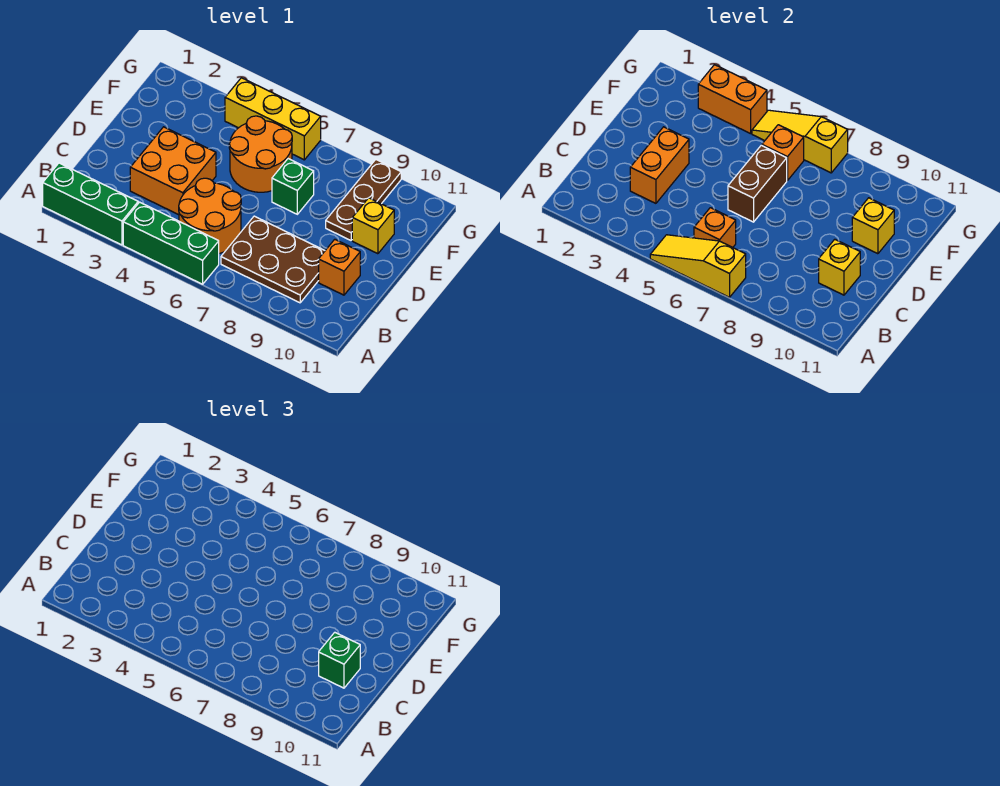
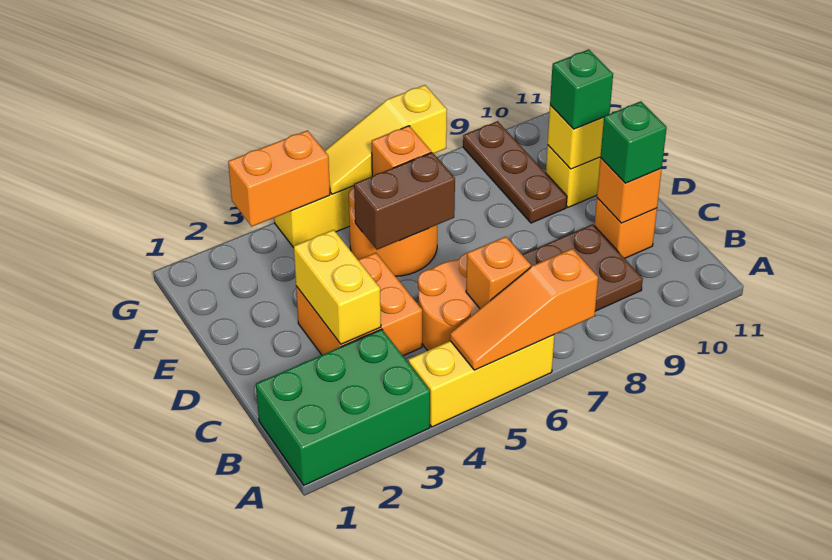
green brick A1:A3 level 1 -> green brick A1:B3 level 1
green brick A4:A6 level 1 -> yellow brick A4:A6 level 1
yellow slope A5:A7 level 2 top 7 -> orange slope A5:A7 level 2 top 7
orange brick C3:D3 level 2 -> yellow brick C3:D3 level 2
yellow brick C10 level 2 -> orange brick C10 level 2
brown brick D6:E6 level 2 -> brown brick E5:E6 level 2
green brick E7 level 1 -> green brick E10 level 3

